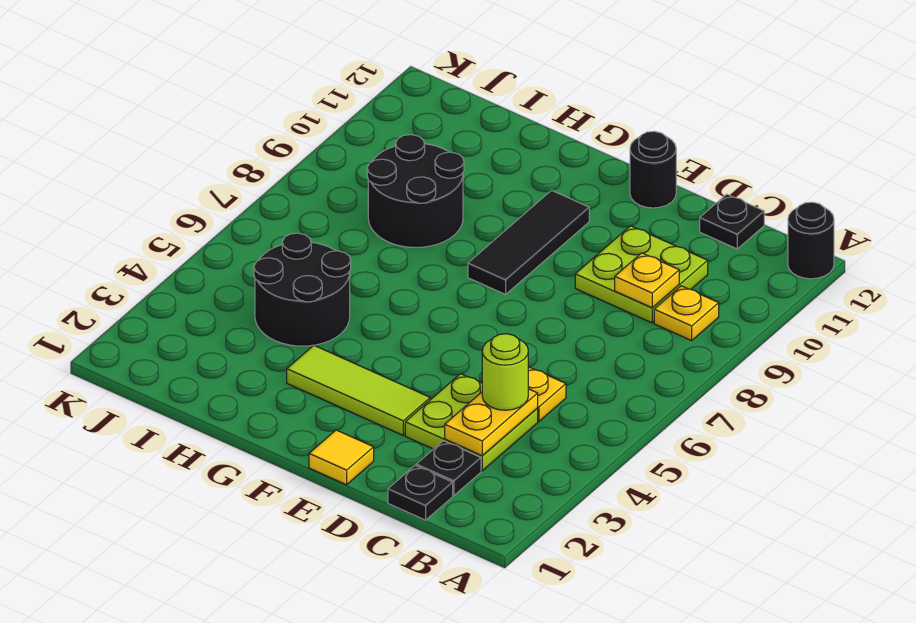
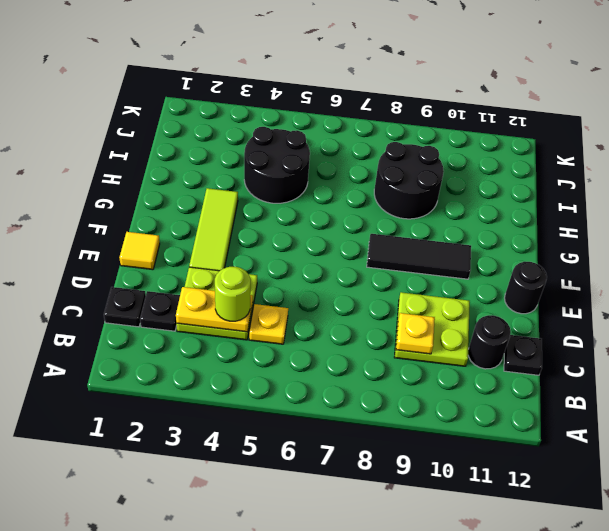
black round brick A12 level 1 -> black round brick C11 level 1
yellow plate B9 level 1 -> none

